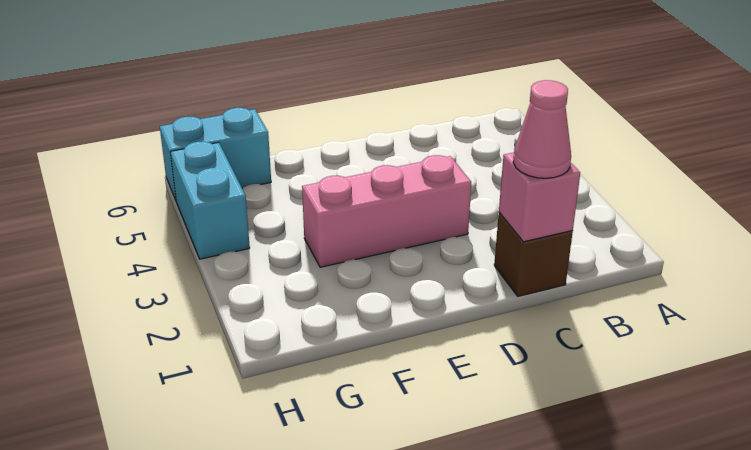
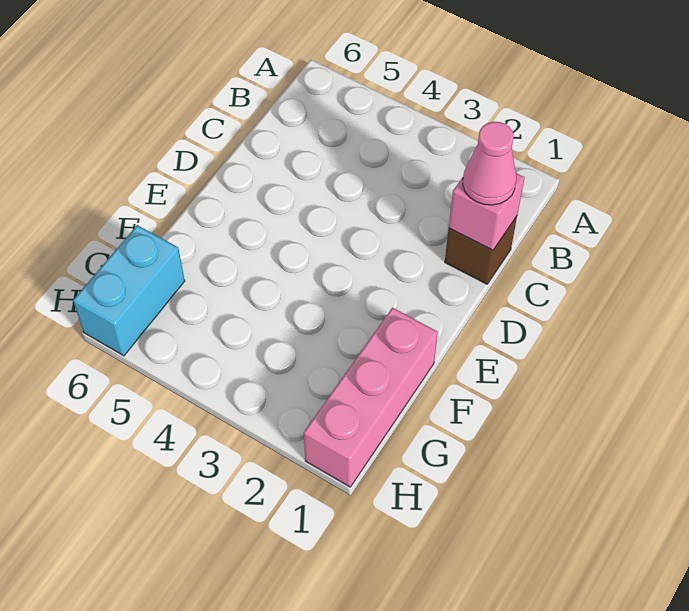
pink brick D3:F3 level 1 -> pink brick F1:H1 level 1
cyan brick H4:H5 level 1 -> none

